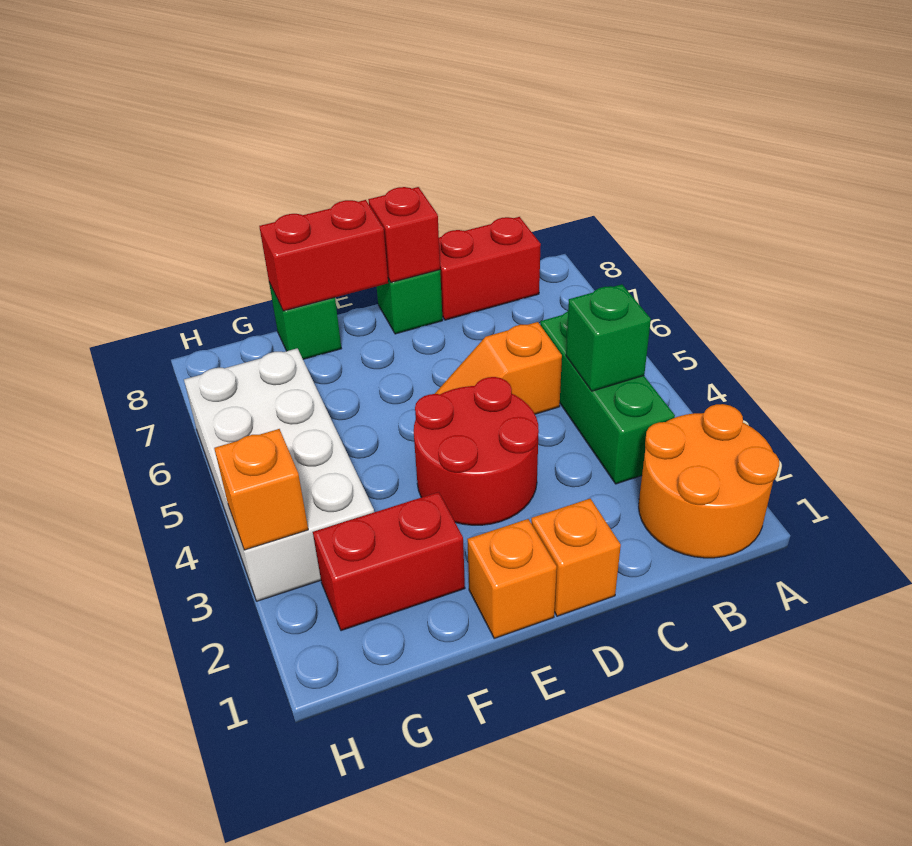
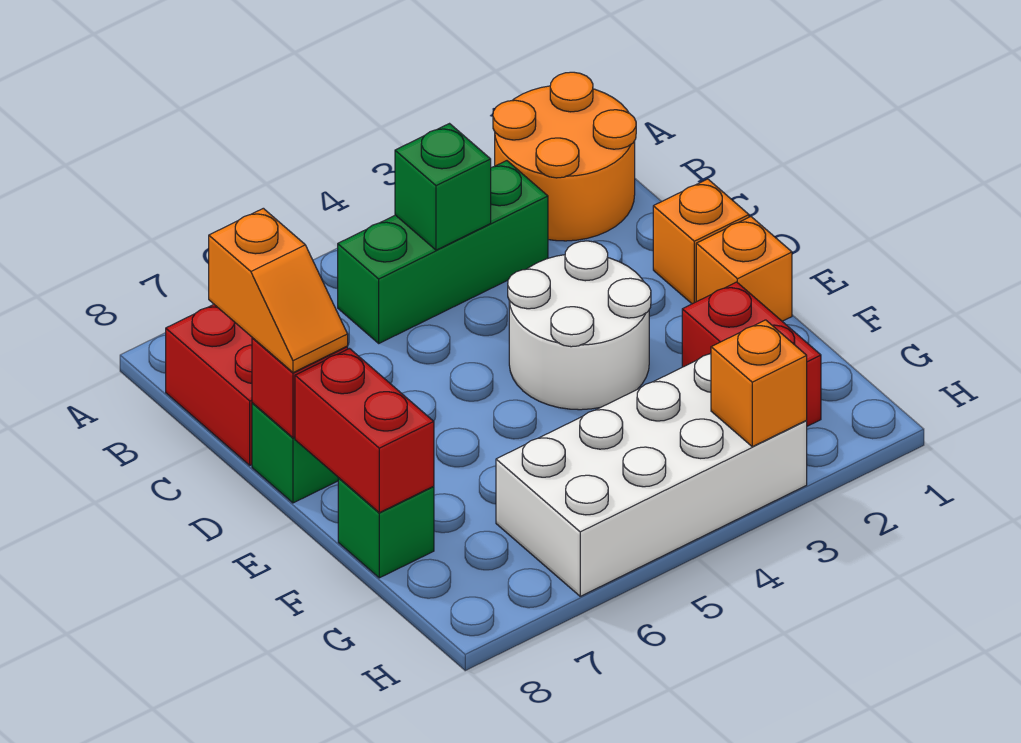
orange slope C5:D5 level 1 top C -> orange slope C8:D8 level 3 top C
red round brick D3:E4 level 1 -> white round brick D3:E4 level 1

